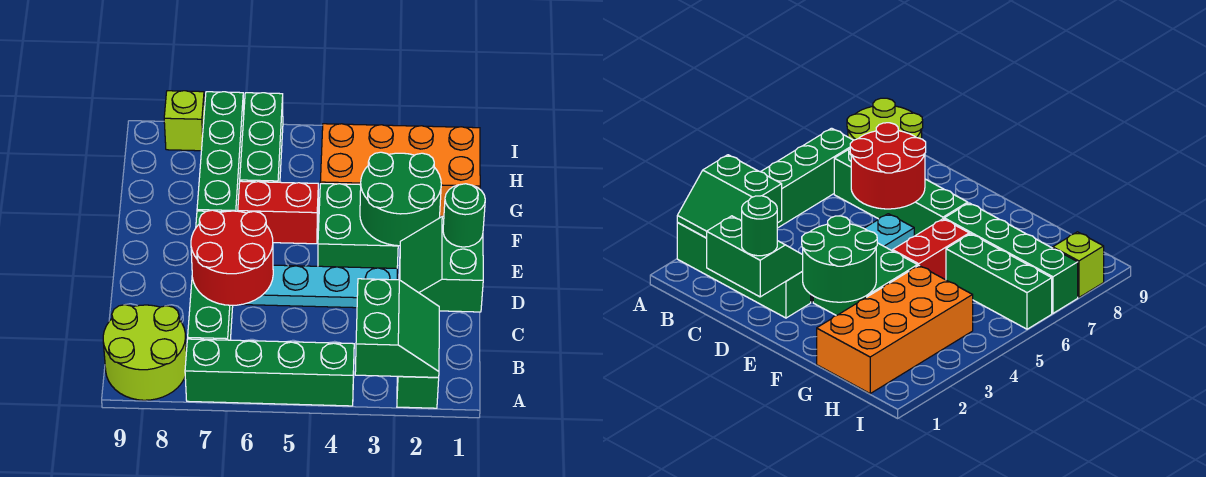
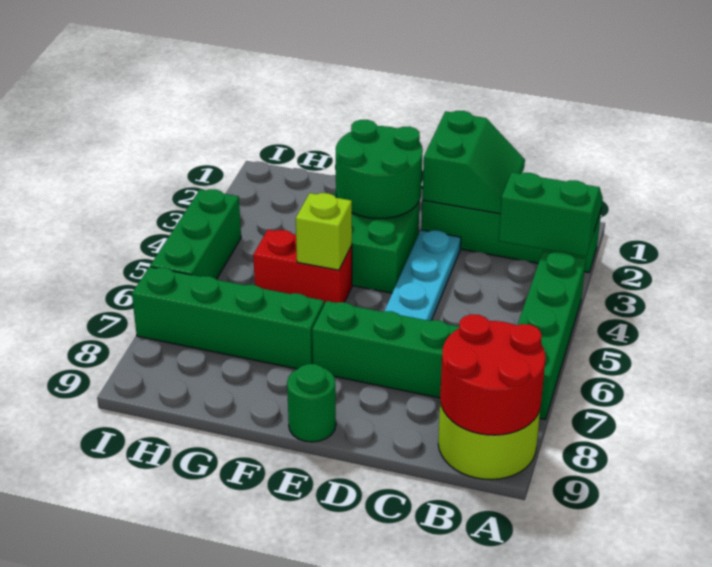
green slope C1:D2 level 2 top 1 -> green slope C1:D2 level 2 top D
red round brick C6:D7 level 2 -> red round brick A8:B9 level 2
green round brick D1 level 3 -> green round brick E9 level 1
red brick F5:F6 level 1 -> red brick F5:G5 level 1
orange brick G1:H4 level 1 -> none
green brick G6:I6 level 1 -> green brick I4:I6 level 1
lime brick I8 level 1 -> lime brick F5 level 2

